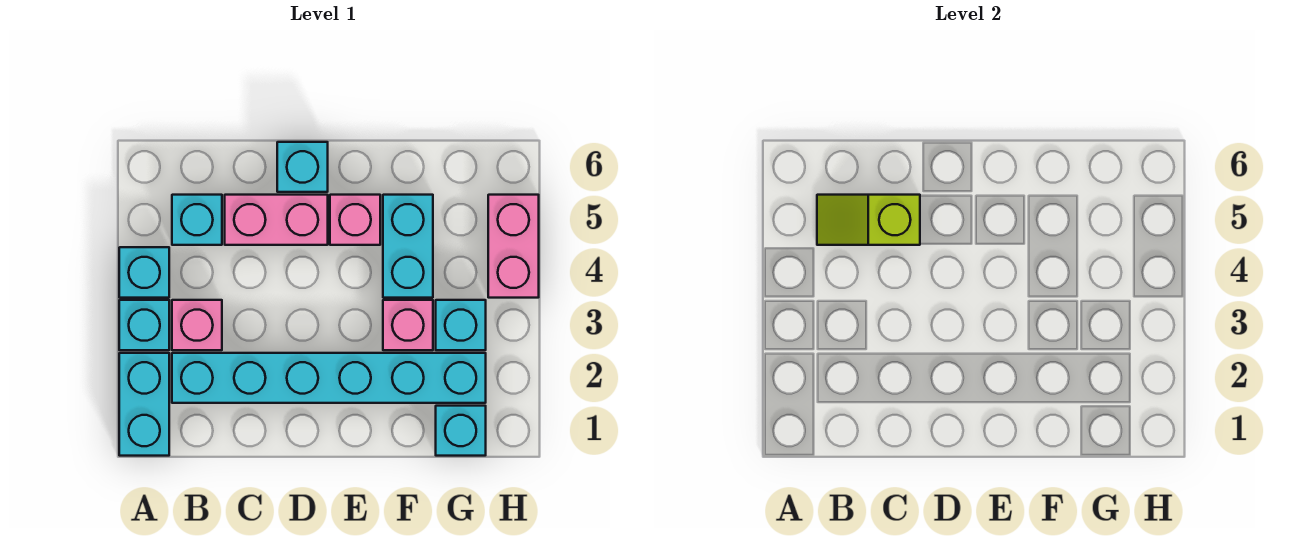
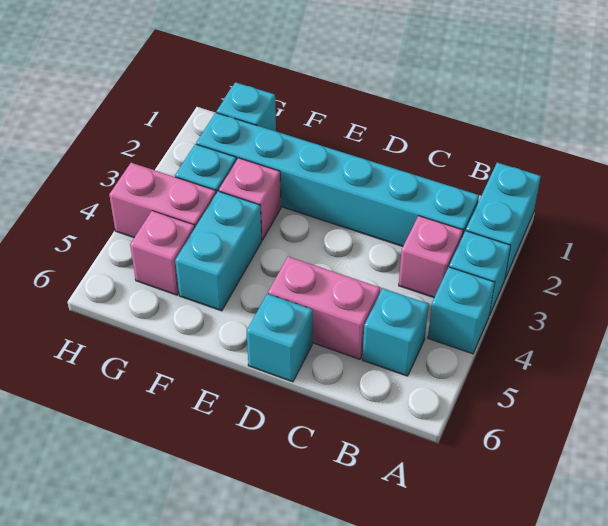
lime slope B5:C5 level 2 top C -> none
pink brick E5 level 1 -> pink brick G5 level 1
pink brick H4:H5 level 1 -> pink brick G4:H4 level 1

